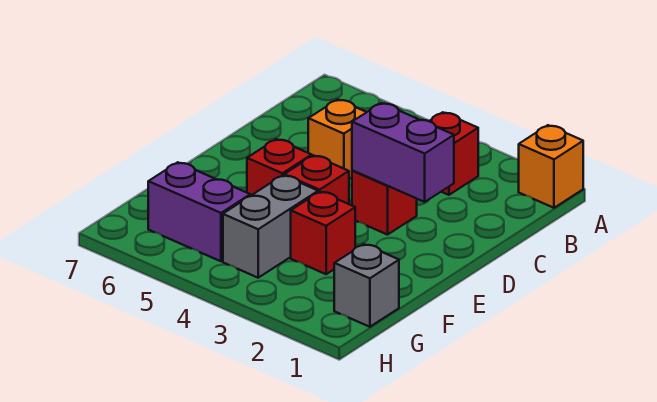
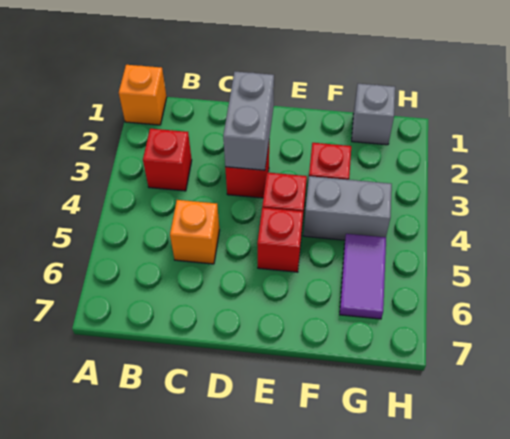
purple brick D2:D3 level 2 -> grey brick D2:D3 level 2
purple brick G5:G6 level 1 -> purple tile G5:G6 level 1

